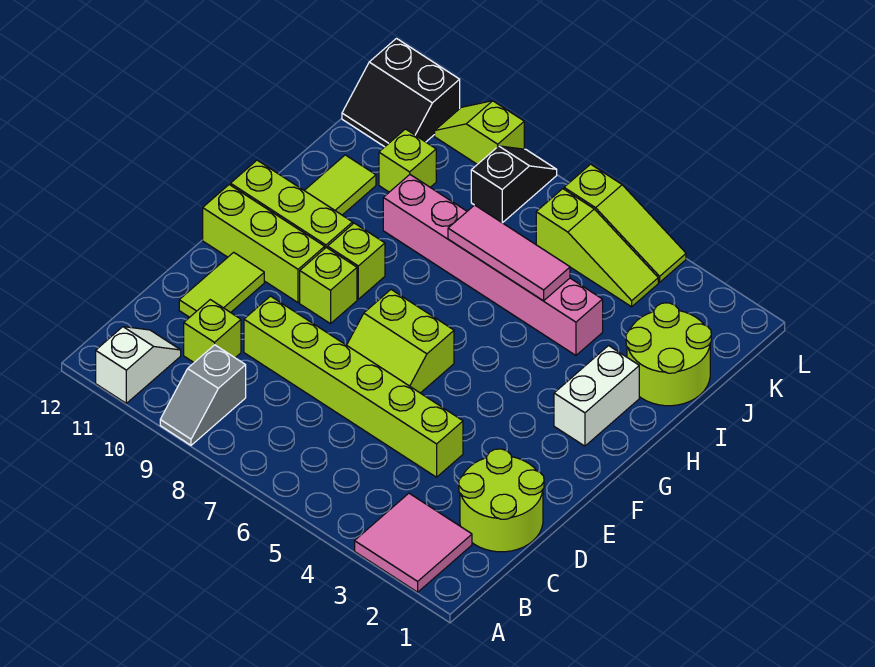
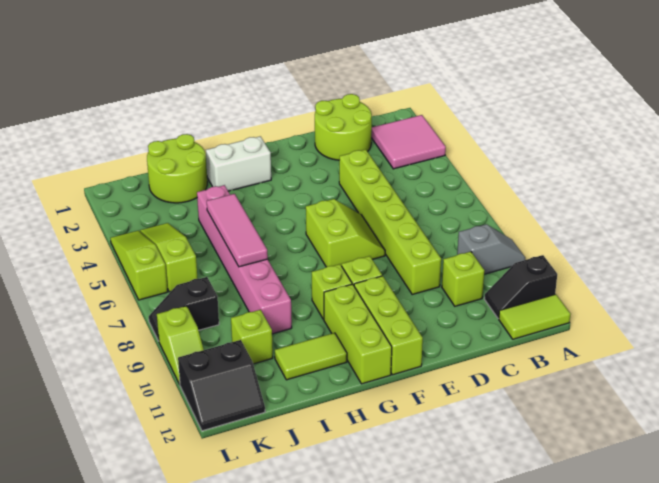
white slope A11:B11 level 1 top A -> black slope A11:B11 level 1 top A
lime tile D11:E11 level 1 -> lime tile A12:B12 level 1
black slope K11:L12 level 1 top L -> black slope K11:L12 level 1 top 11

